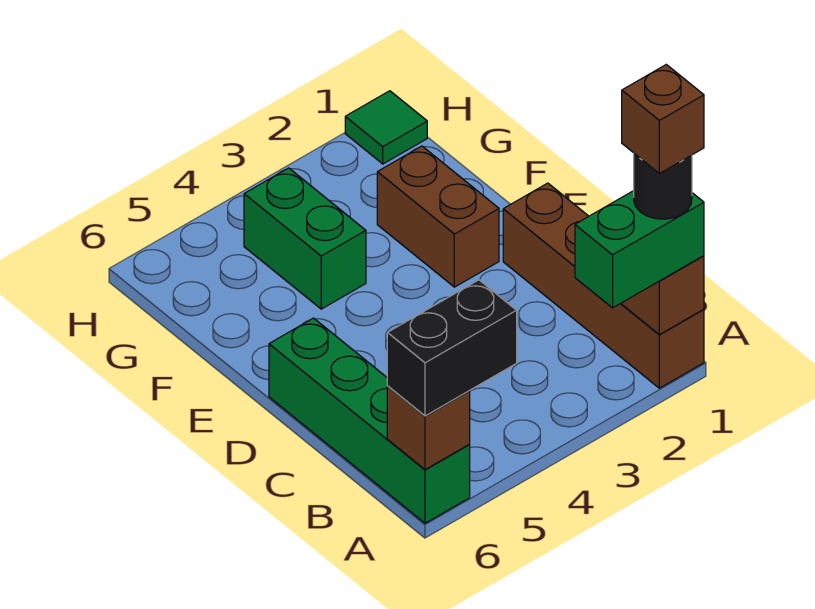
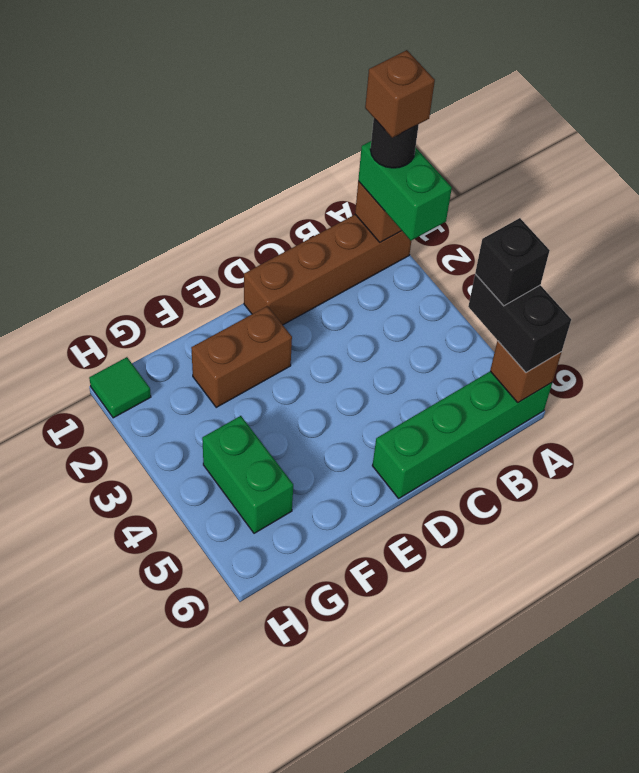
none -> black brick A5 level 4
green brick F4:G4 level 1 -> green brick G4:G5 level 1

